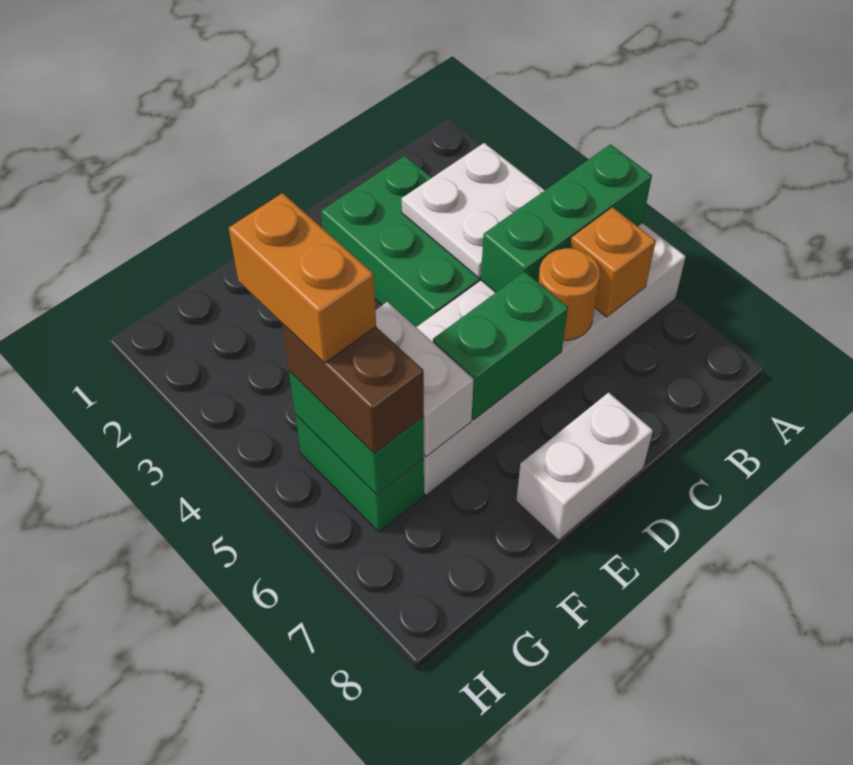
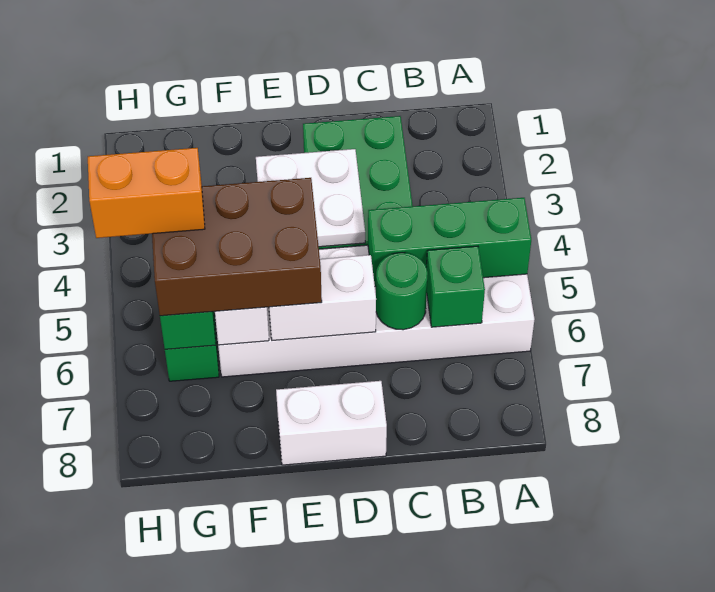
white plate B3:C4 level 2 -> white plate D3:E4 level 2
orange brick B6 level 2 -> green brick B6 level 2
orange round brick C6 level 2 -> green round brick C6 level 2
green brick D6:E6 level 2 -> white brick D6:E6 level 2
orange brick G4:G5 level 4 -> orange brick G5:H5 level 4
brown brick G5:G6 level 3 -> brown brick E5:G6 level 3

